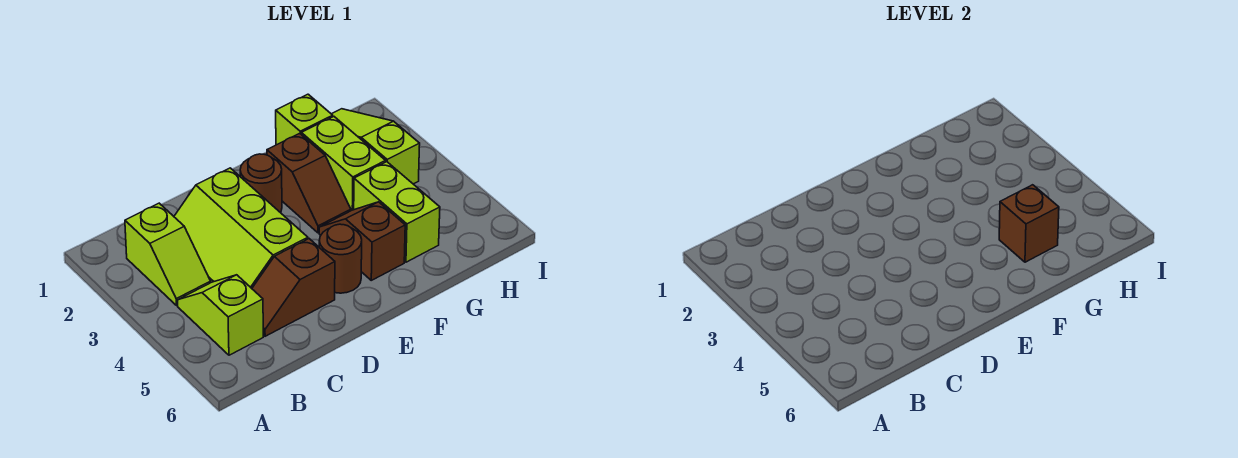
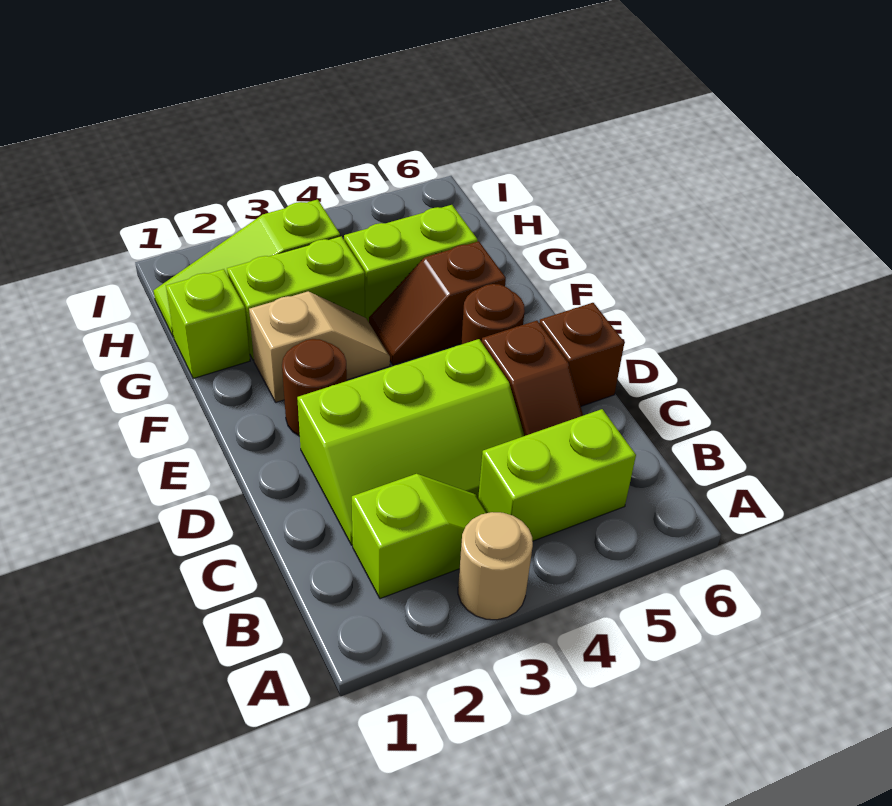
none -> tan round brick A3 level 1
lime slope B4:B5 level 1 top 5 -> lime brick B4:B5 level 1
brown slope F2:F3 level 1 top 2 -> tan slope F2:F3 level 1 top 2
brown brick G5 level 2 -> brown brick D6 level 1

